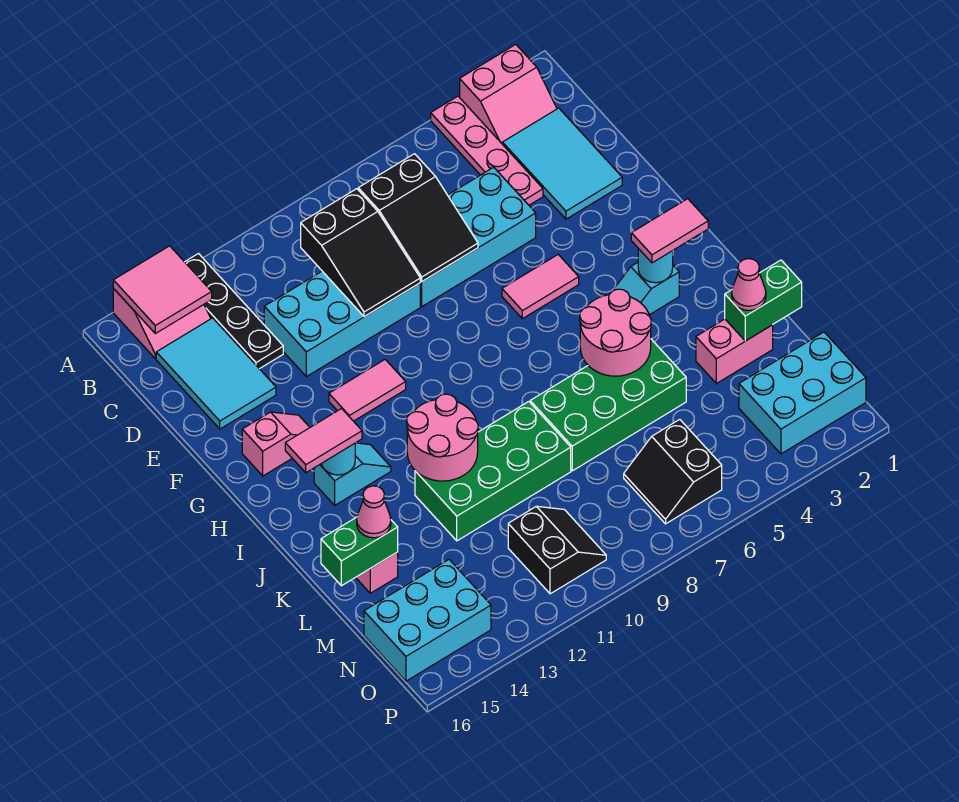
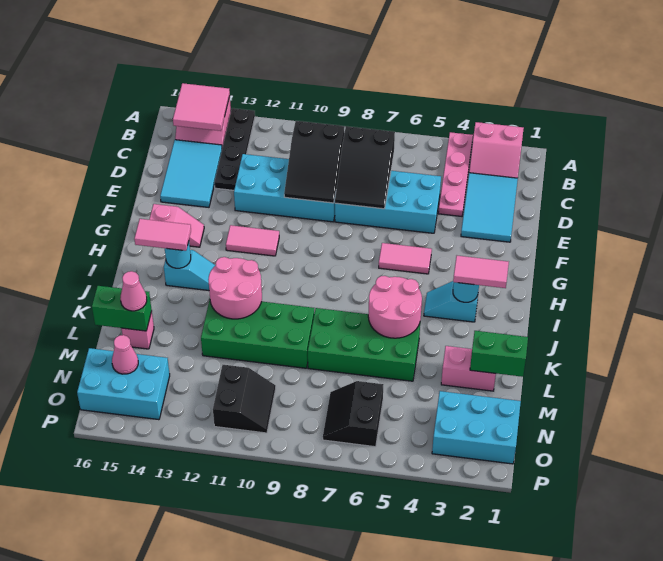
pink cone L2 level 3 -> pink cone N15 level 2

